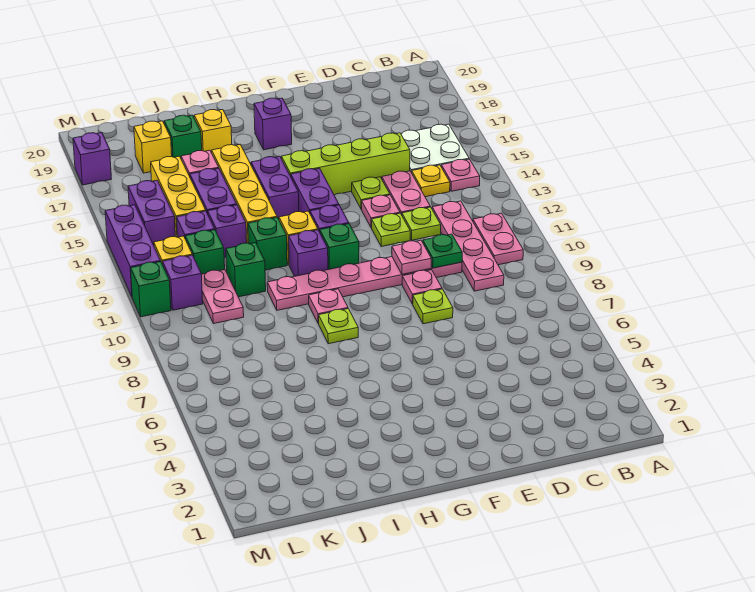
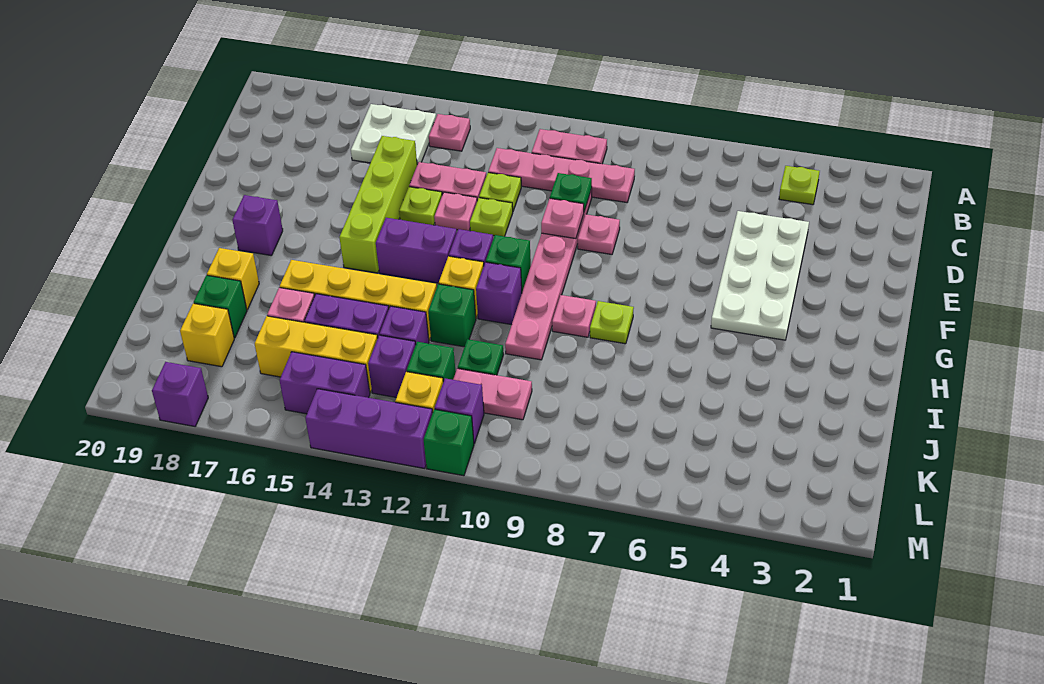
yellow plate C14 level 1 -> none
none -> white plate D4:G5 level 1
lime plate E8 level 1 -> lime plate B4 level 1
purple brick H14:H15 level 1 -> none
green brick J11 level 1 -> green plate J11 level 1

